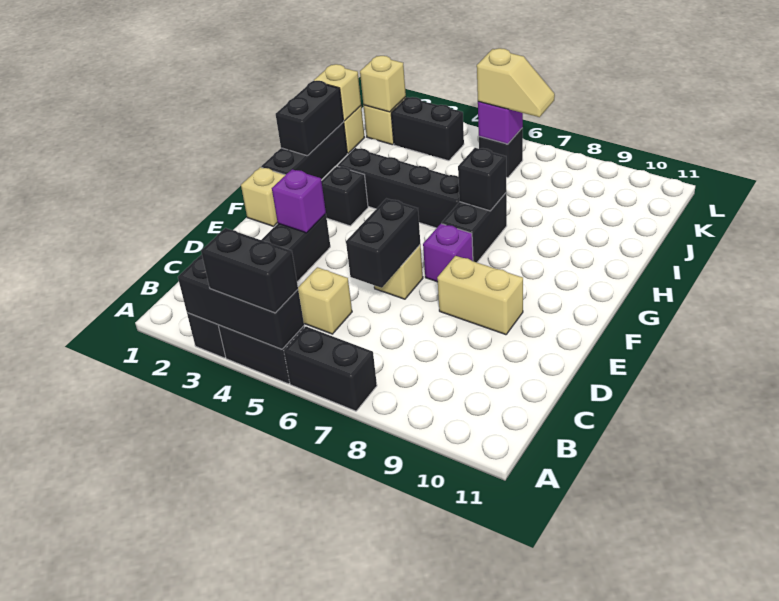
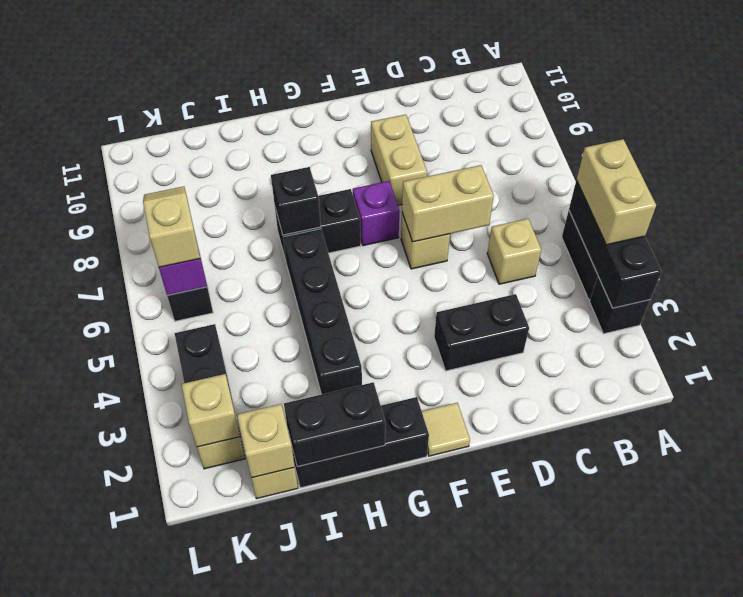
black brick A4:A5 level 3 -> tan brick A4:A5 level 3
black brick A6:A7 level 1 -> none
black brick D6:E6 level 2 -> tan brick D6:E6 level 2
purple brick E3 level 2 -> none
tan brick F1 level 1 -> tan tile F1 level 1
black brick G3 level 1 -> none

